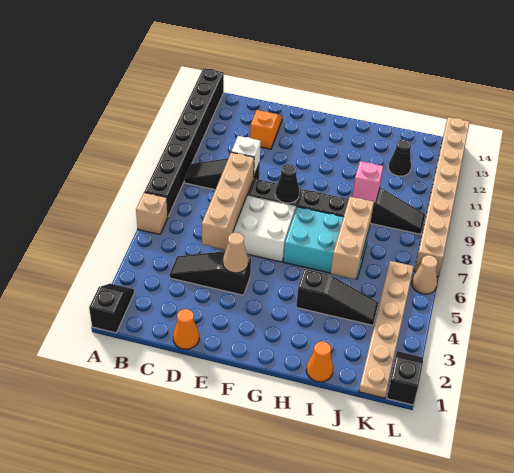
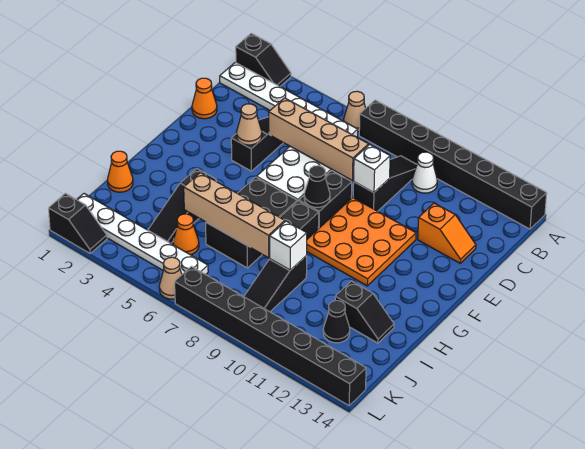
tan brick A6 level 1 -> tan cone A6 level 1
none -> white plate B1:B6 level 1
none -> white cone B10 level 1
none -> orange plate E9:G11 level 1
cyan brick G6:I7 level 1 -> black brick G6:I7 level 1
tan brick I5:I7 level 2 -> tan brick I5:I8 level 2
pink brick I9 level 2 -> white brick I9 level 2
none -> black slope I12:I13 level 1 top 12
none -> orange cone J5 level 1
tan plate K1:K6 level 1 -> white plate K1:K6 level 1
tan brick L7:L14 level 1 -> black brick L7:L14 level 1

